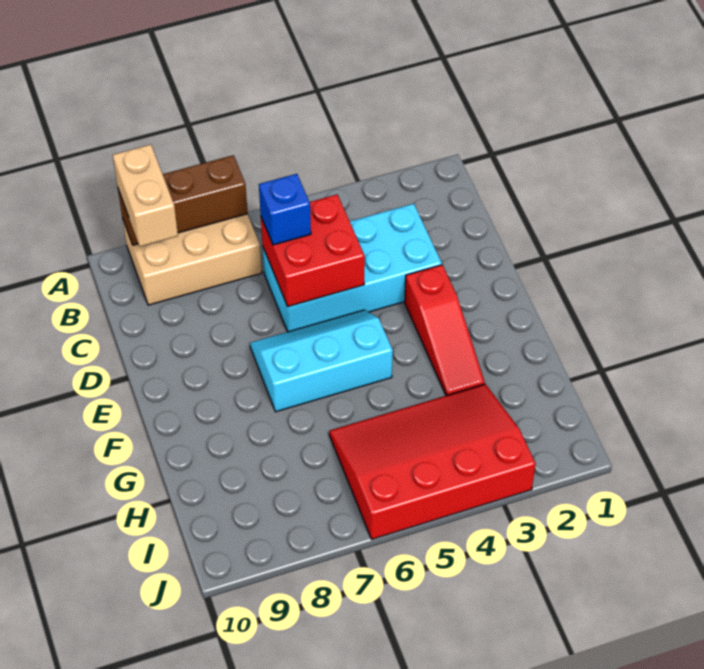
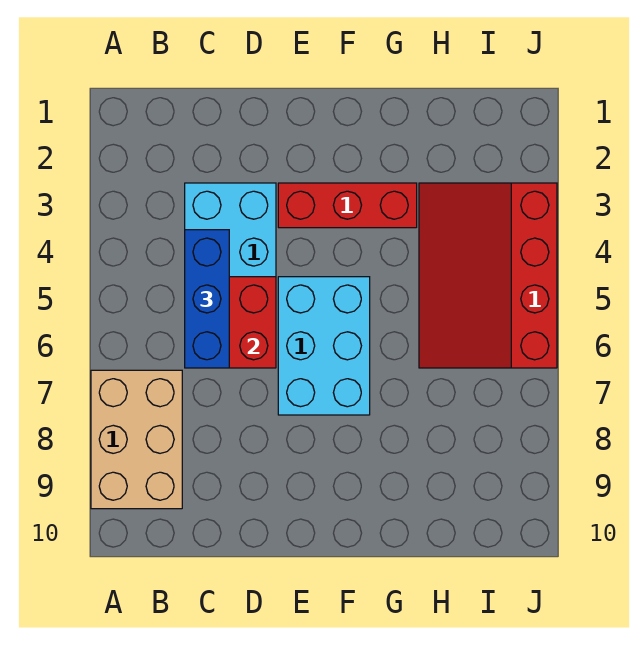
brown brick A7:A9 level 2 -> none
tan brick A9:B9 level 3 -> none
blue brick C6 level 3 -> blue brick C4:C6 level 3
red slope E3:G3 level 1 top E -> red brick E3:G3 level 1
cyan slope E5:F7 level 1 top F -> cyan brick E5:F7 level 1

